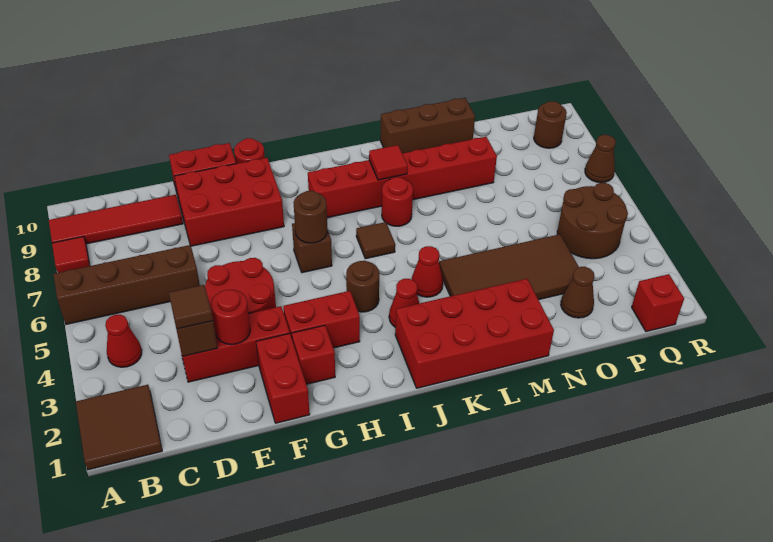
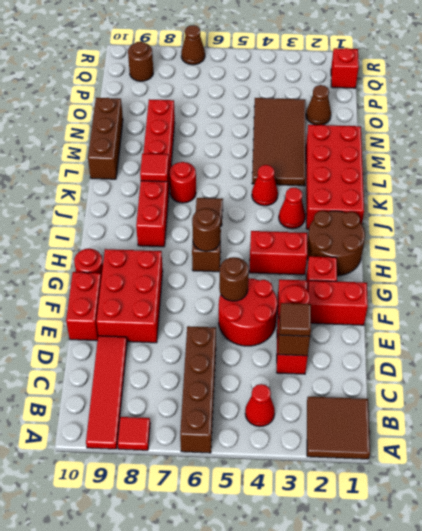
red brick G3:H3 level 1 -> red brick H3:H4 level 1
brown round brick I4 level 1 -> brown round brick F5 level 2
brown round brick P4:Q5 level 1 -> brown round brick H1:I2 level 1

